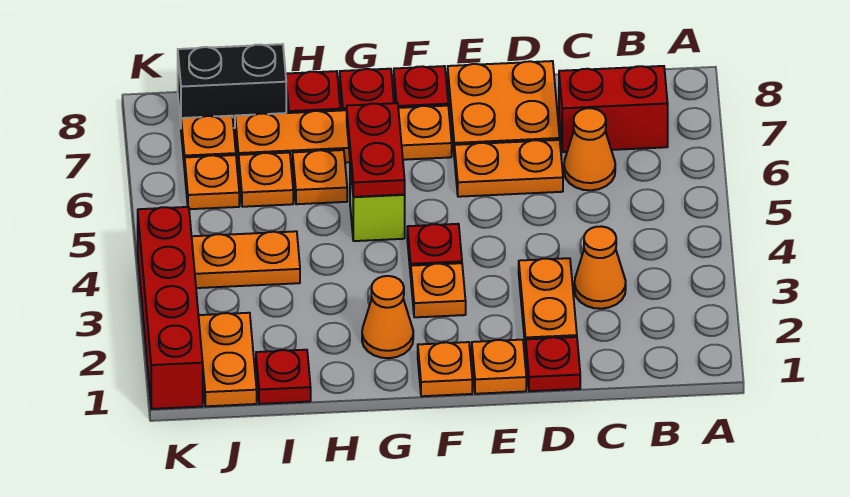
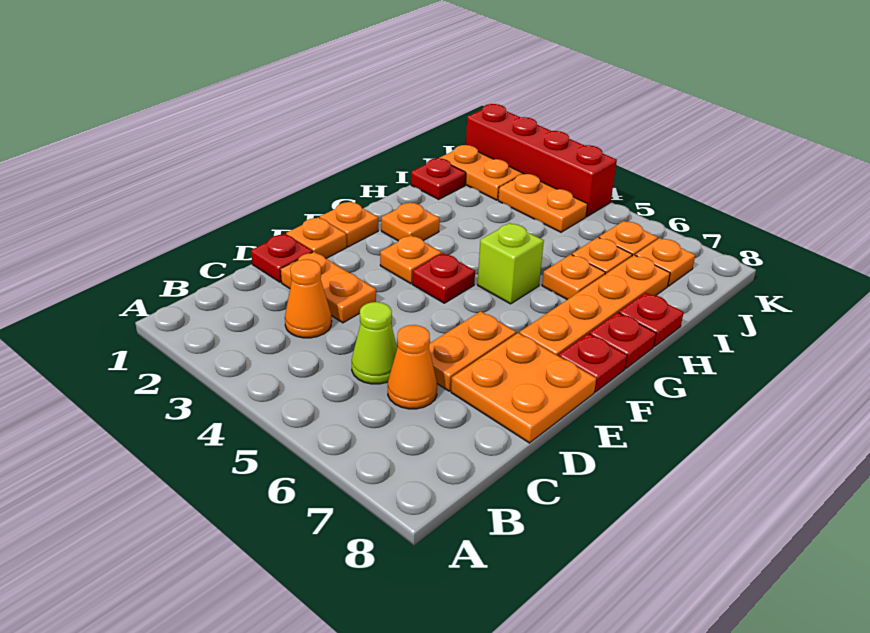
red brick B7:C7 level 1 -> none
none -> lime cone C5 level 1
orange cone G2 level 1 -> orange plate G2 level 1
red plate G5:G6 level 2 -> none
orange plate I4:J4 level 1 -> orange plate J3:J4 level 1
black brick I8:J8 level 1 -> none

